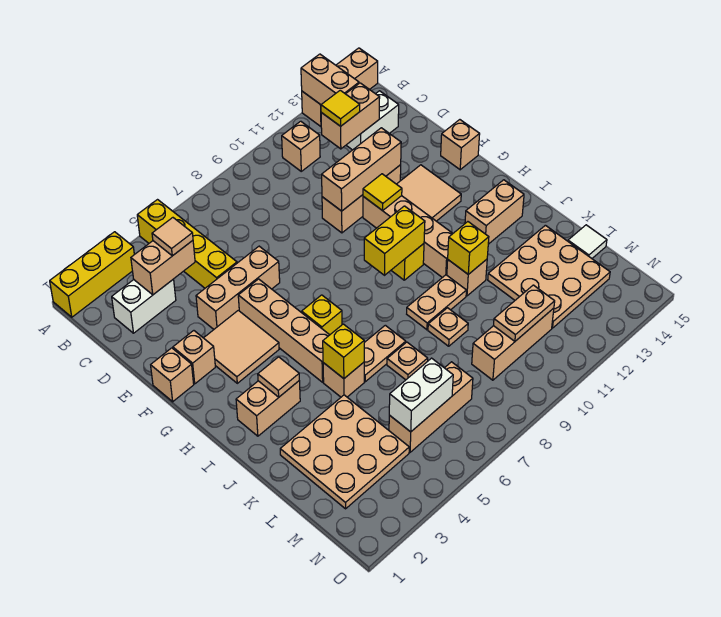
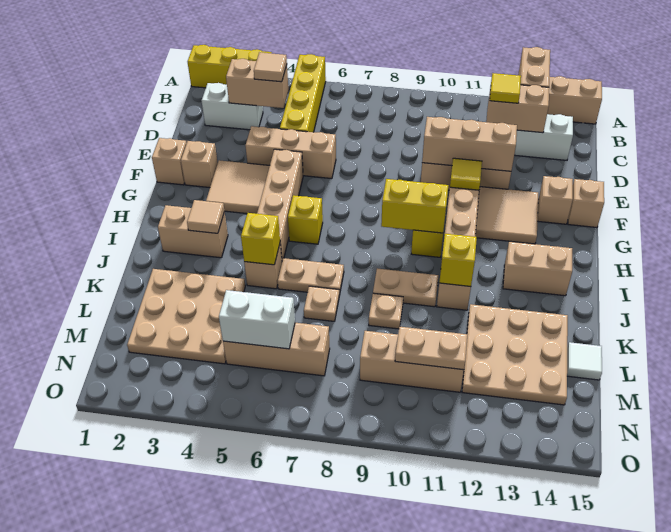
tan brick B11 level 1 -> tan brick F14 level 1

